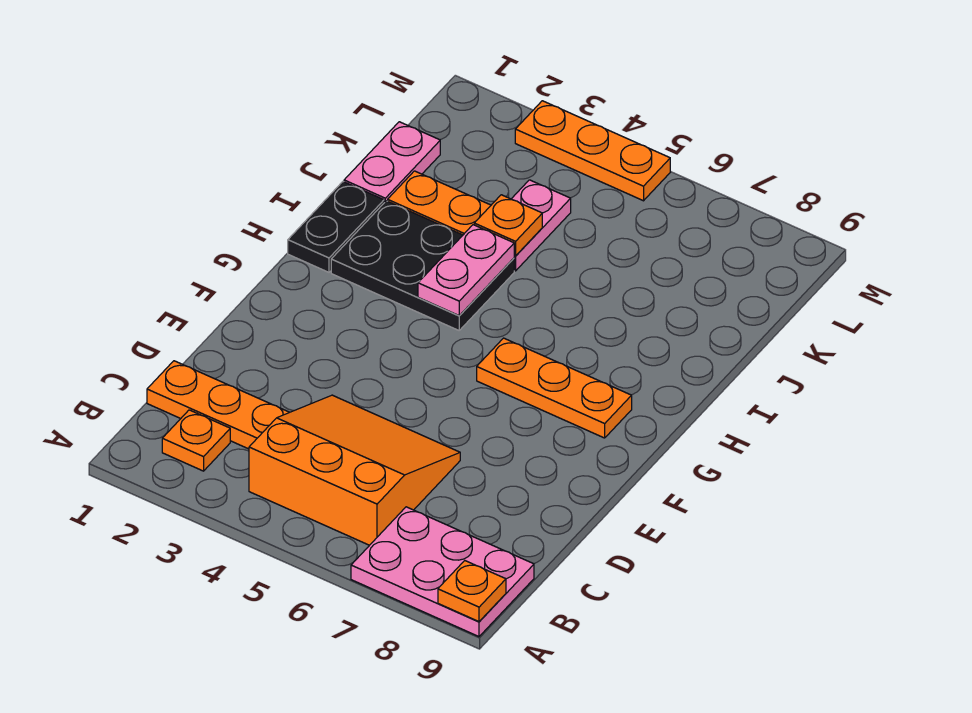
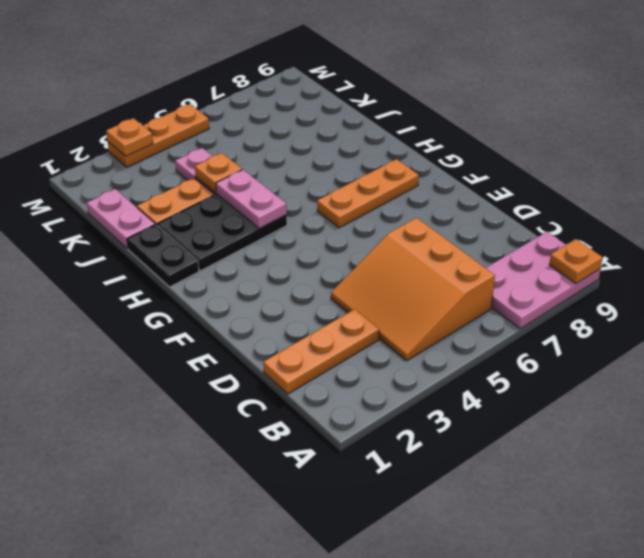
orange plate B2 level 1 -> orange plate M3 level 2
orange slope B4:D6 level 1 top B -> orange slope B4:D6 level 1 top 6

